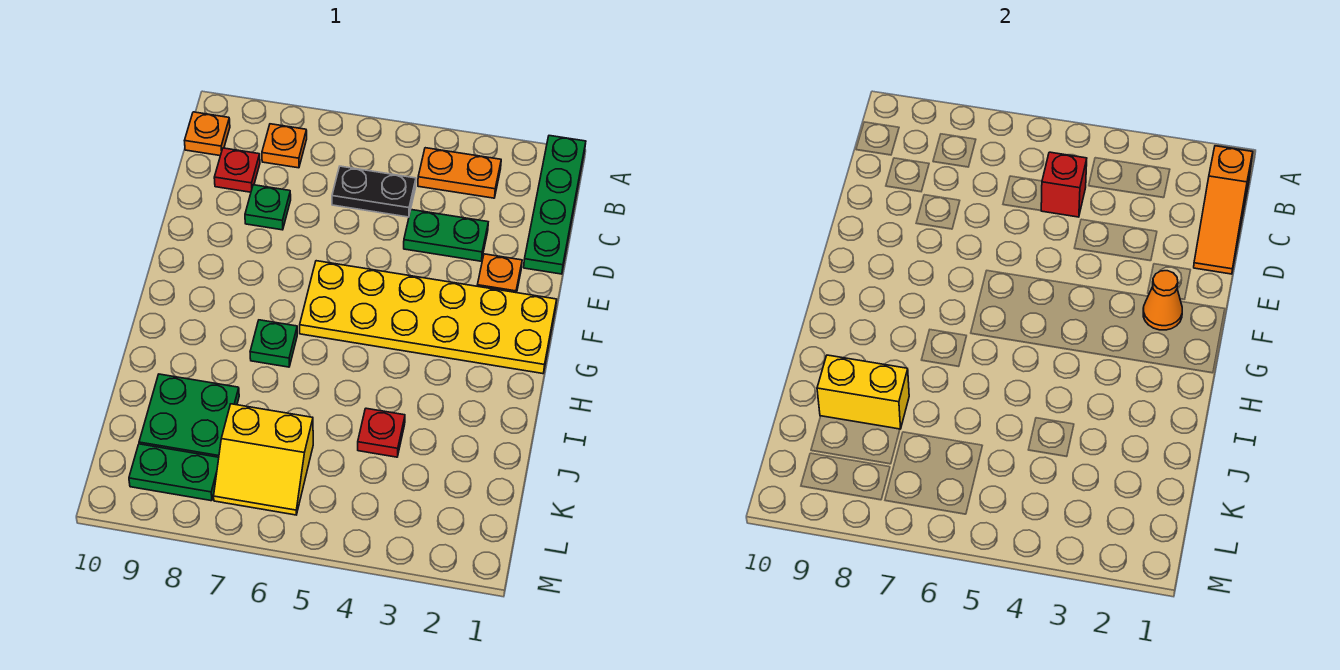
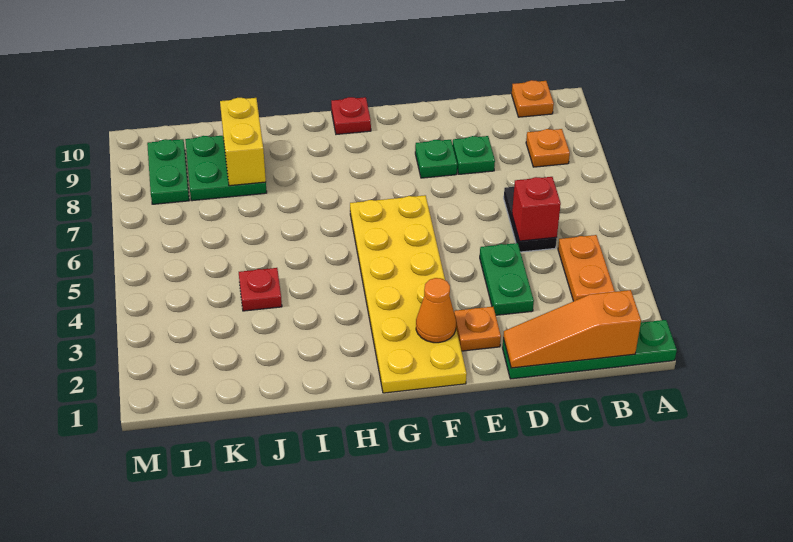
red plate C9 level 1 -> red plate G10 level 1
green plate H7 level 1 -> green plate E8 level 1
yellow slope K6:L7 level 1 top K -> none

